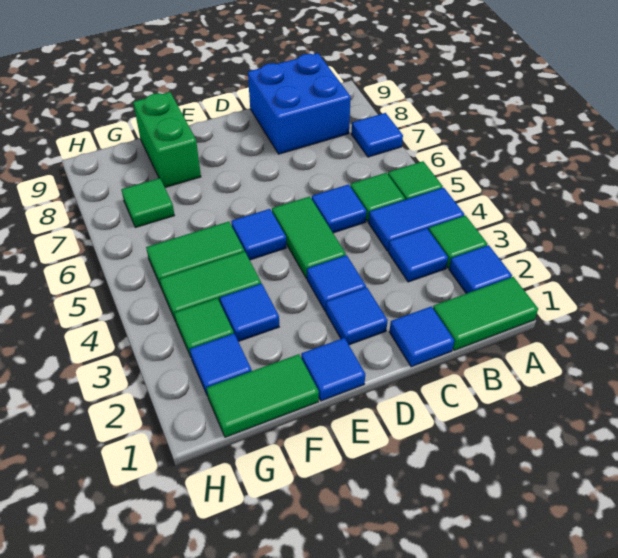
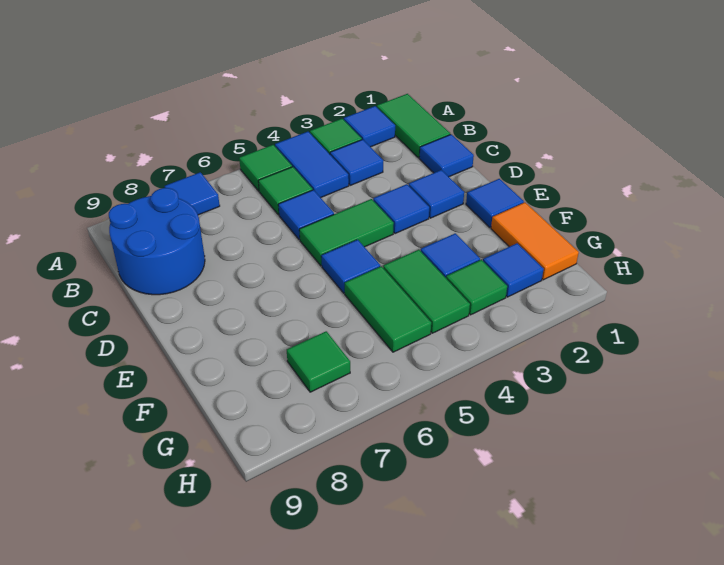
blue brick B8:C9 level 1 -> blue round brick B8:C9 level 1
green tile F1:G1 level 1 -> orange tile F1:G1 level 1
green brick F8:F9 level 1 -> none

